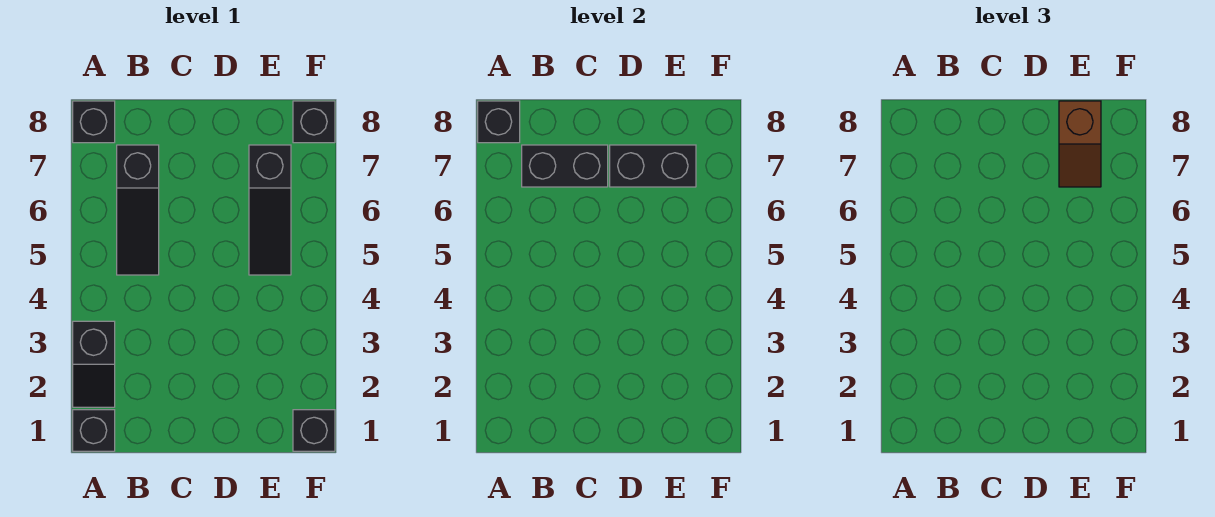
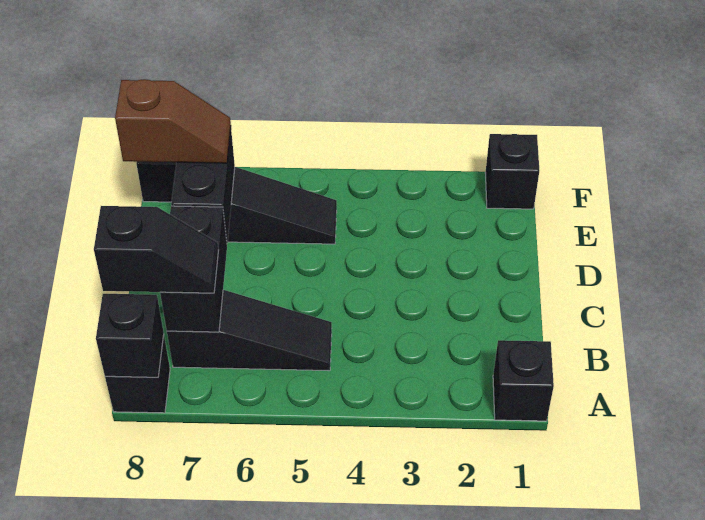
black slope A2:A3 level 1 top 3 -> black slope B7:B8 level 3 top 8

